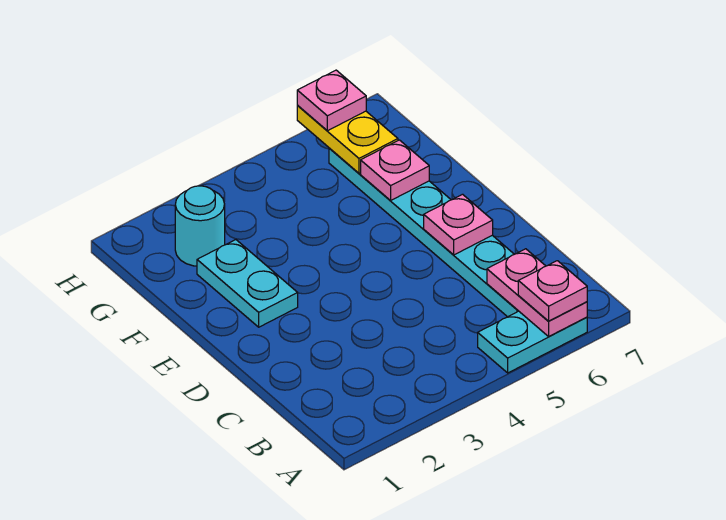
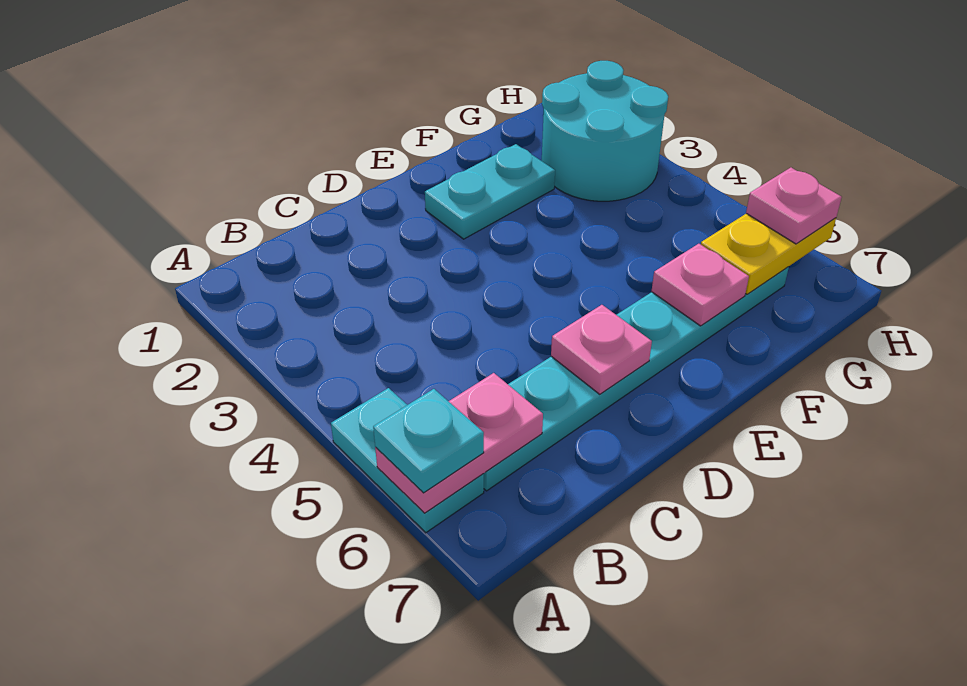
pink plate A6 level 3 -> cyan plate A6 level 3
cyan round brick G2 level 1 -> cyan round brick G2:H3 level 1

